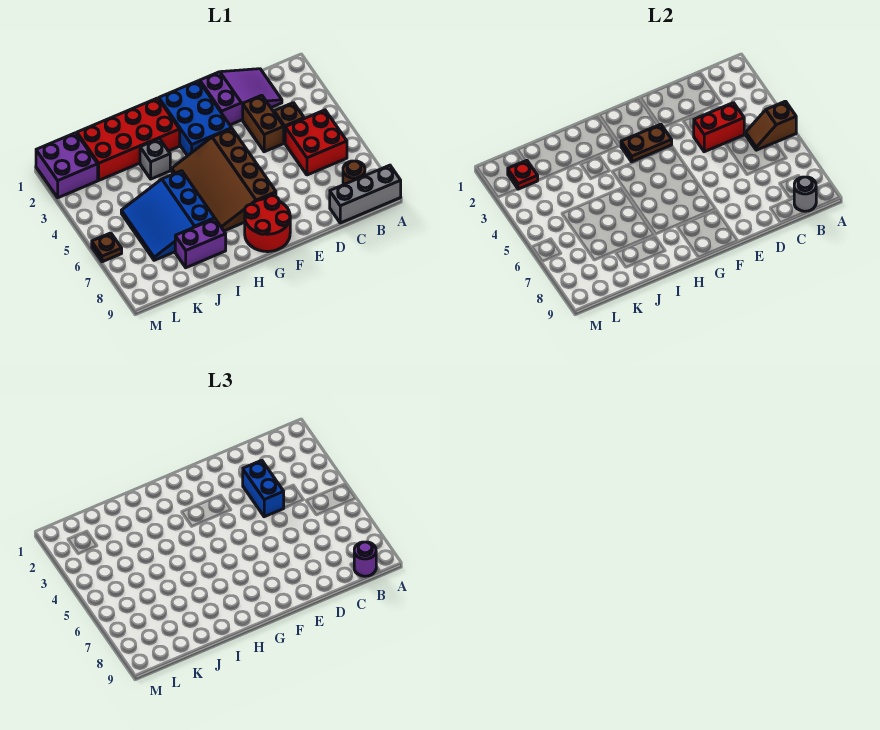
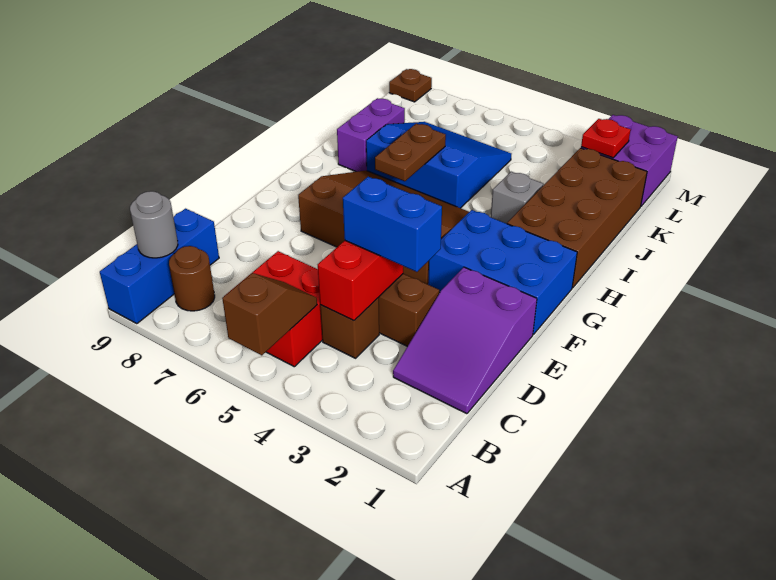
grey brick A9:C9 level 1 -> blue brick A9:C9 level 1
purple round brick B9 level 3 -> none
brown plate F3:G3 level 2 -> brown plate H6:I6 level 2
red round brick F8:G9 level 1 -> none
red brick H1:K2 level 1 -> brown brick H1:K2 level 1
brown plate M6 level 1 -> brown plate M9 level 1

